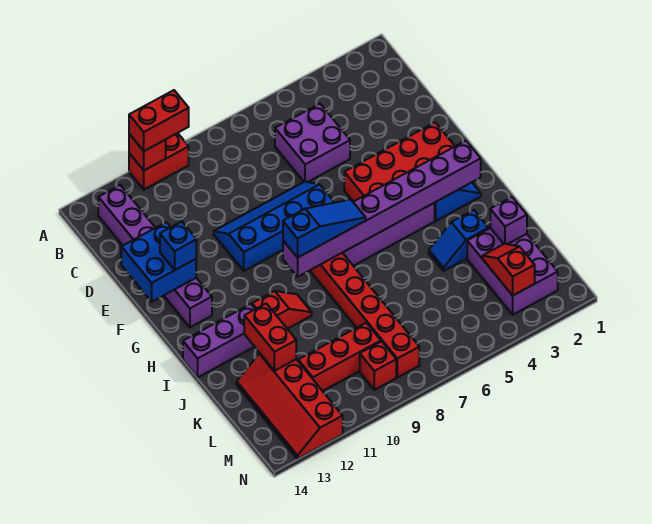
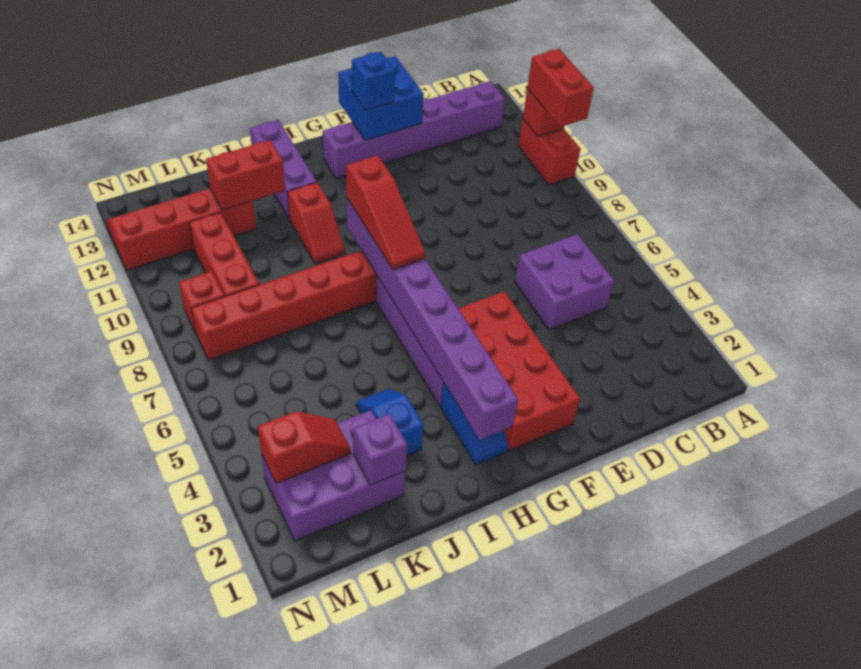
blue slope E7:F10 level 1 top F -> none
blue slope H7:H9 level 3 top 9 -> red slope H7:H9 level 3 top 9

